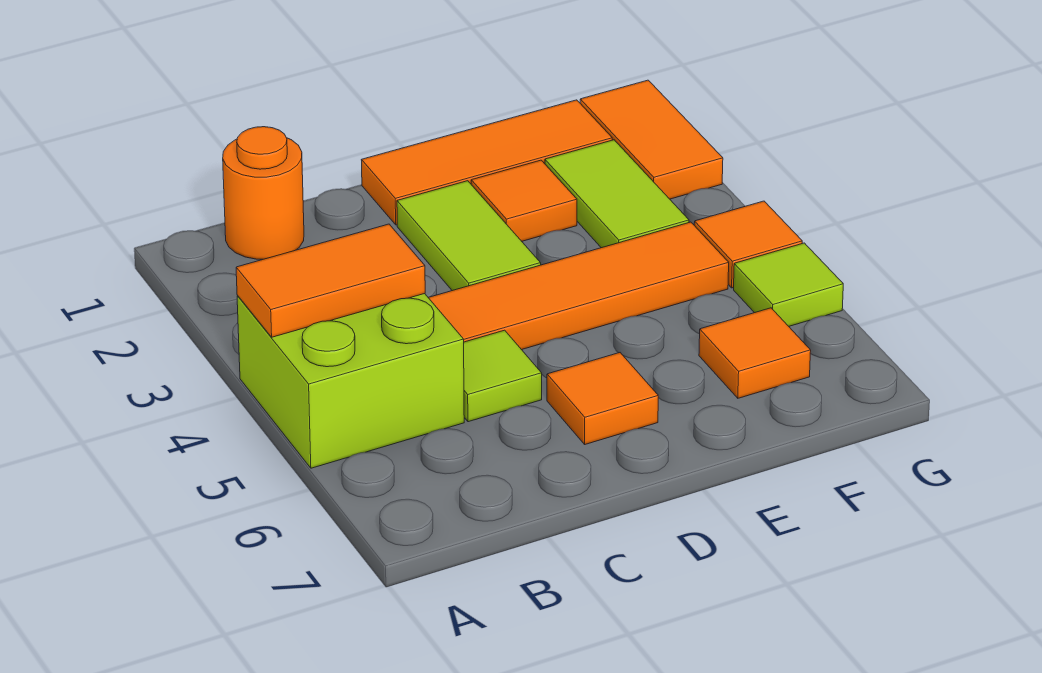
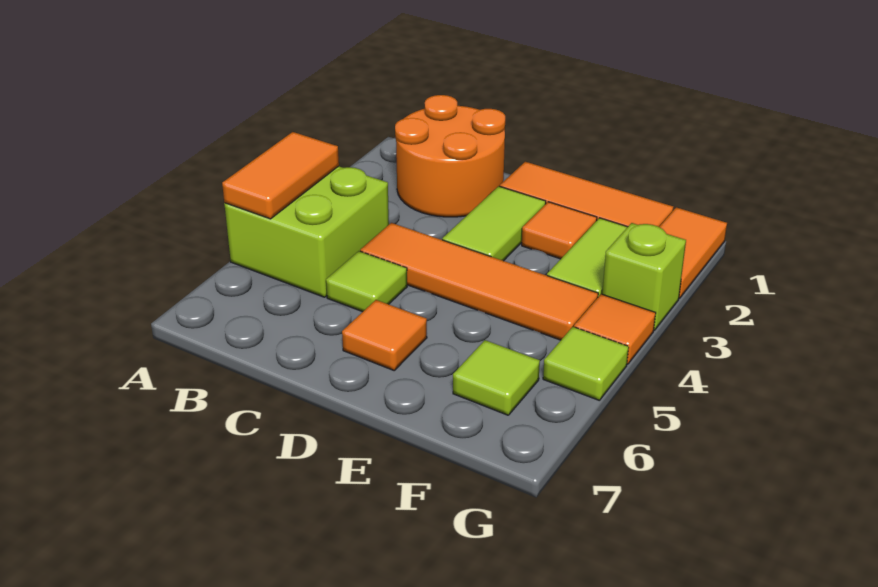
orange tile A4:B4 level 2 -> orange tile A4:A5 level 2
orange round brick B1 level 1 -> orange round brick B1:C2 level 1
orange tile F6 level 1 -> lime tile F6 level 1
none -> lime brick G3 level 1

